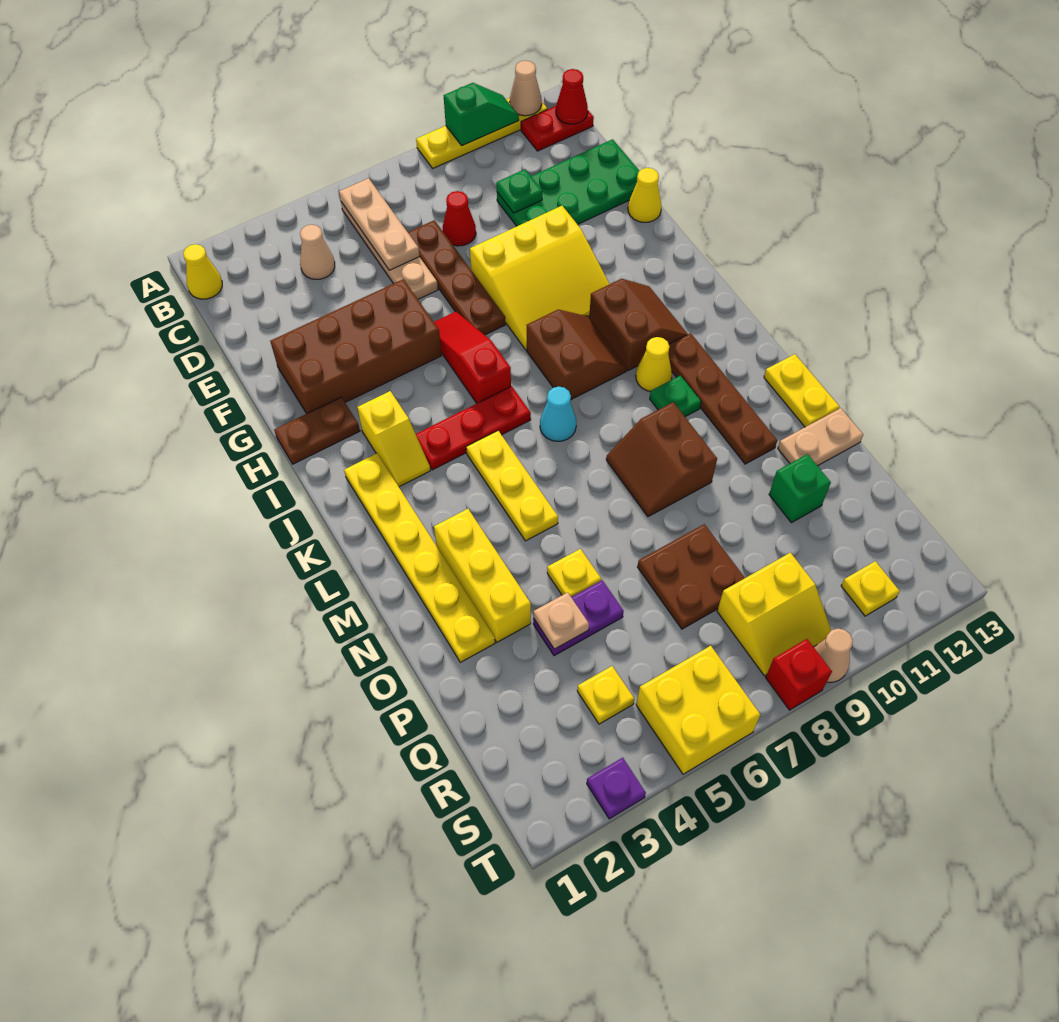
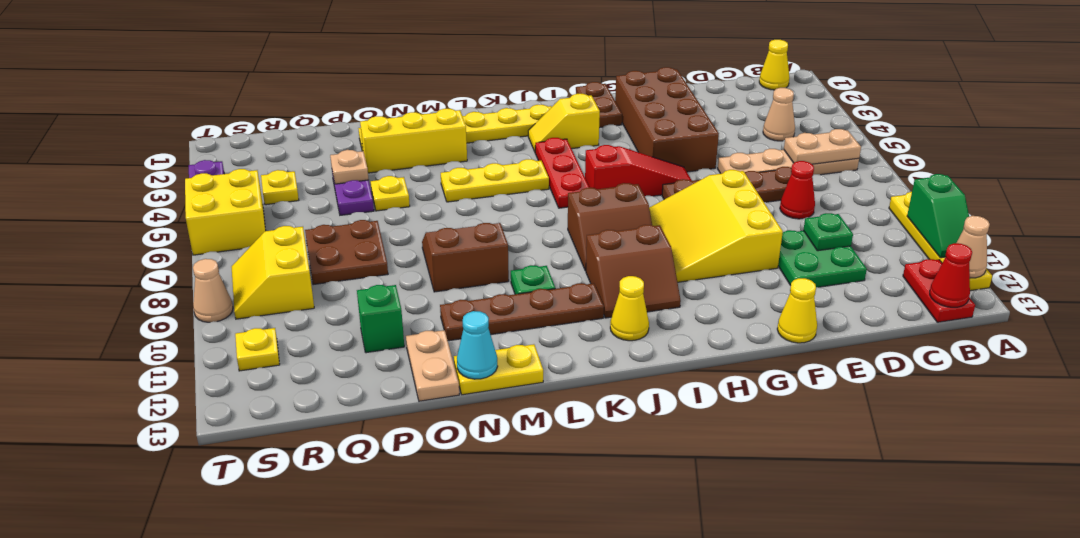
tan plate B6:D6 level 2 -> tan plate B6:C6 level 2
green plate D10:E13 level 1 -> green plate D10:E11 level 1
cyan cone K7 level 1 -> cyan cone N13 level 2
yellow cone K10 level 1 -> yellow cone J12 level 1
red brick T8 level 1 -> none

